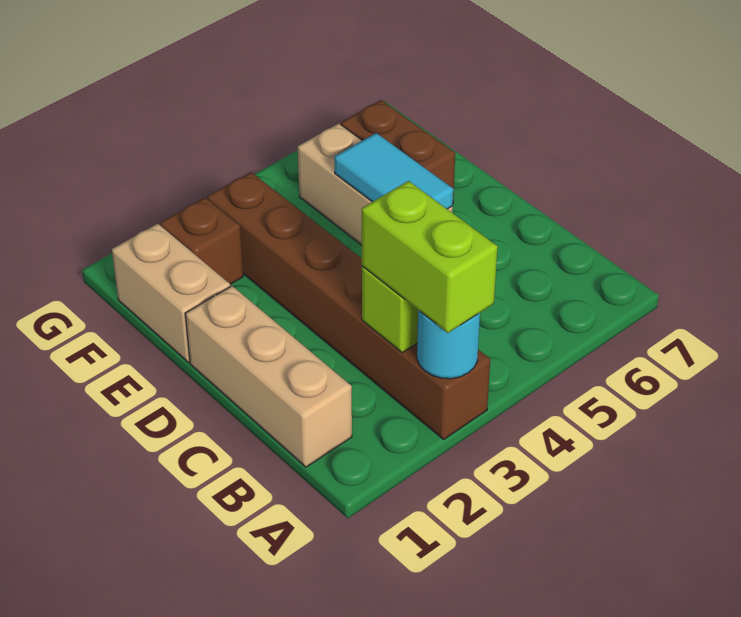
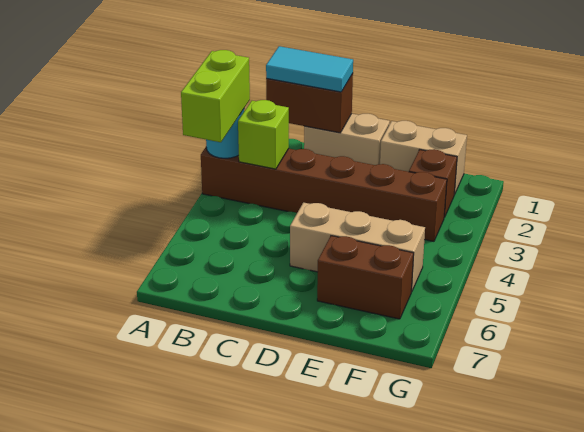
lime brick A3:B3 level 3 -> lime brick A3:A4 level 3
tan brick B1:D1 level 1 -> tan brick C1:D1 level 1
none -> brown brick B1:C1 level 2
cyan tile D5:E5 level 2 -> cyan tile B1:C1 level 3

